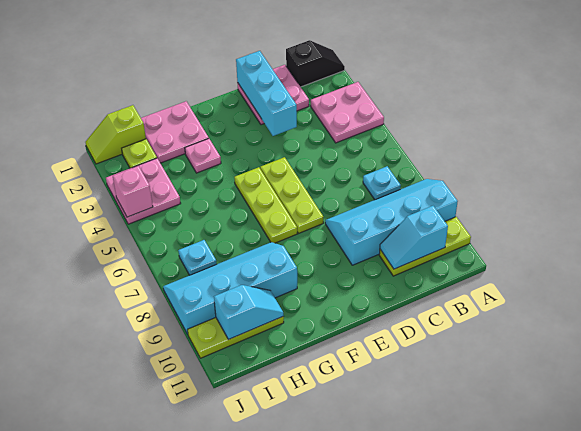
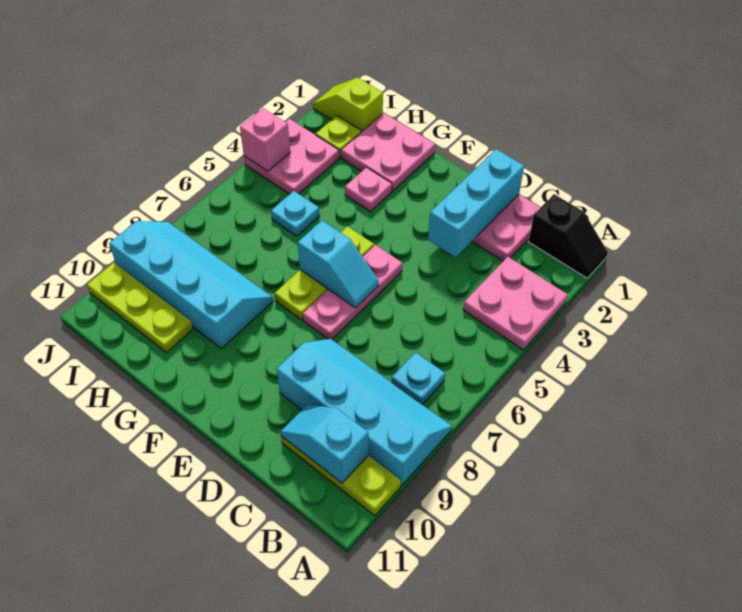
lime plate E5:E7 level 1 -> pink plate E5:E7 level 1
cyan slope H10:I10 level 2 top I -> cyan slope E6:F6 level 2 top F
cyan plate I7 level 1 -> cyan plate H5 level 1

